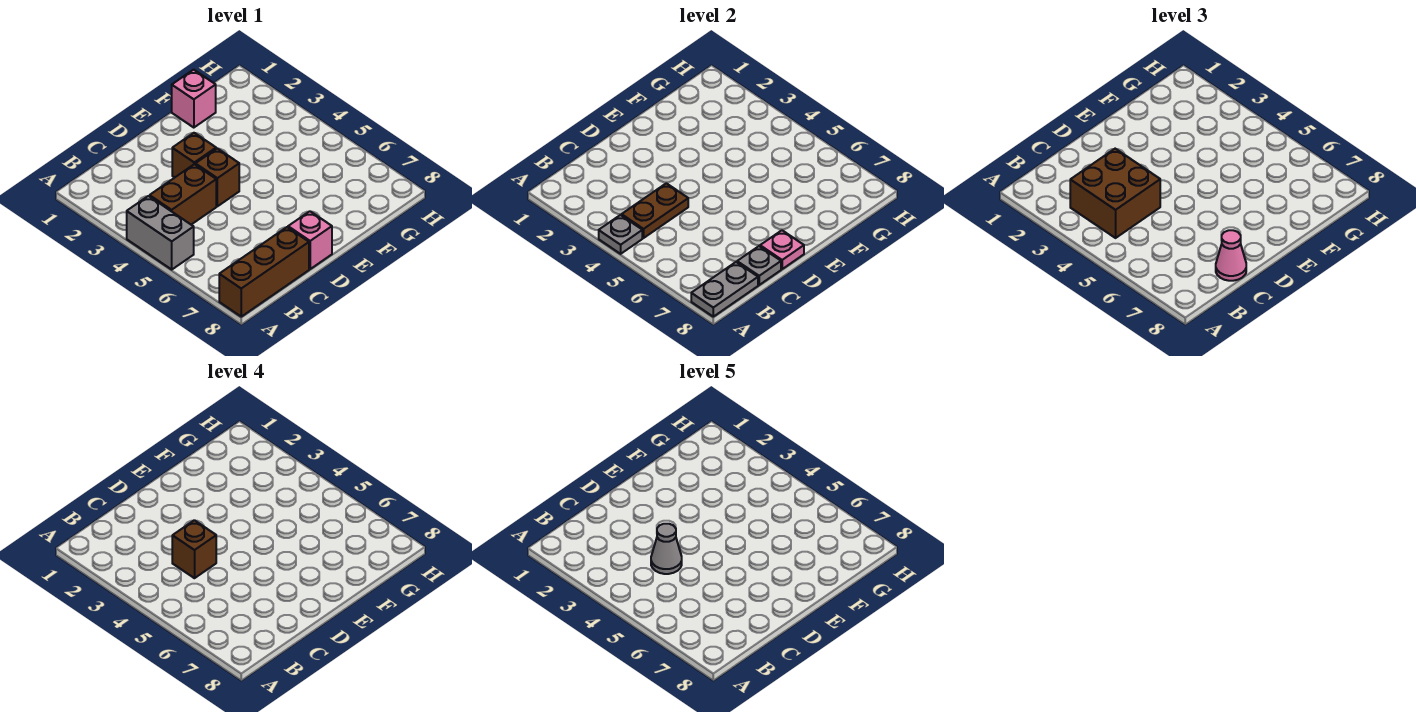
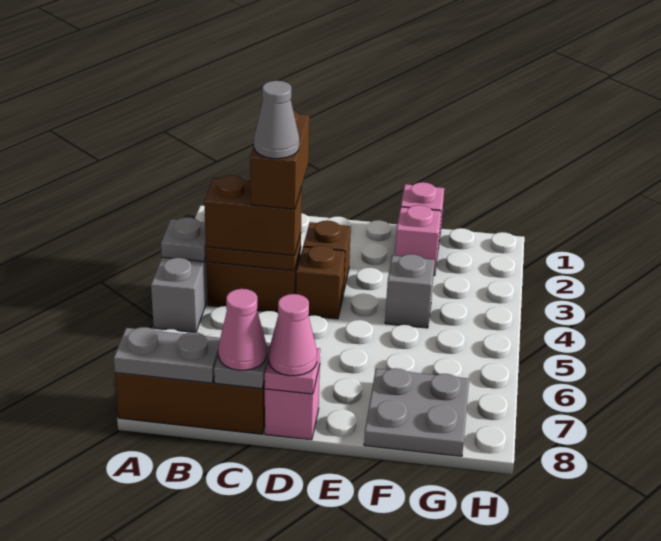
brown brick B3:C4 level 3 -> brown brick B4:C4 level 3
brown brick C4 level 4 -> brown brick C3:C4 level 4
none -> pink cone D8 level 3
none -> pink brick F2 level 1
none -> grey brick F4 level 1
none -> grey plate F7:G8 level 1

